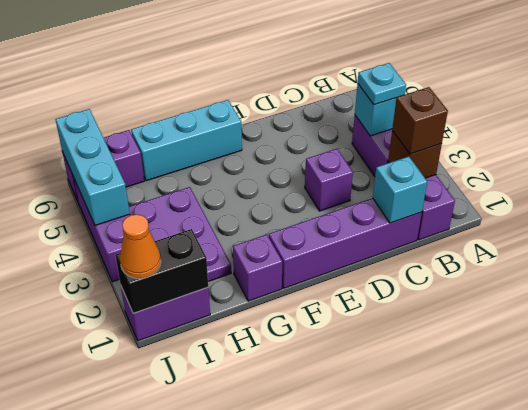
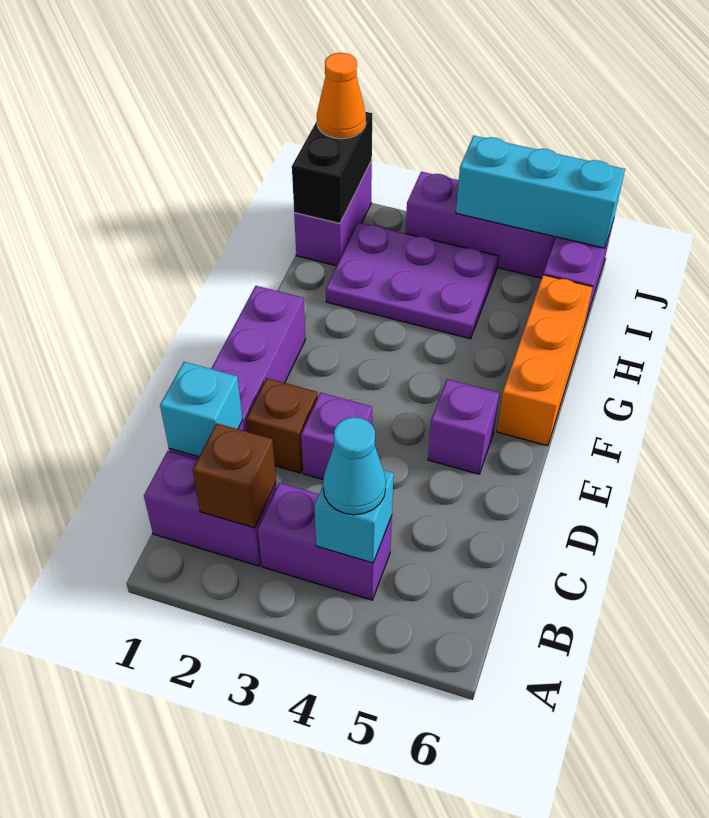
brown brick B2 level 3 -> brown brick D2 level 1
cyan plate B4 level 3 -> cyan cone B4 level 3
cyan brick F6:H6 level 1 -> orange brick F6:H6 level 1
purple brick G1 level 1 -> purple brick E5 level 1

